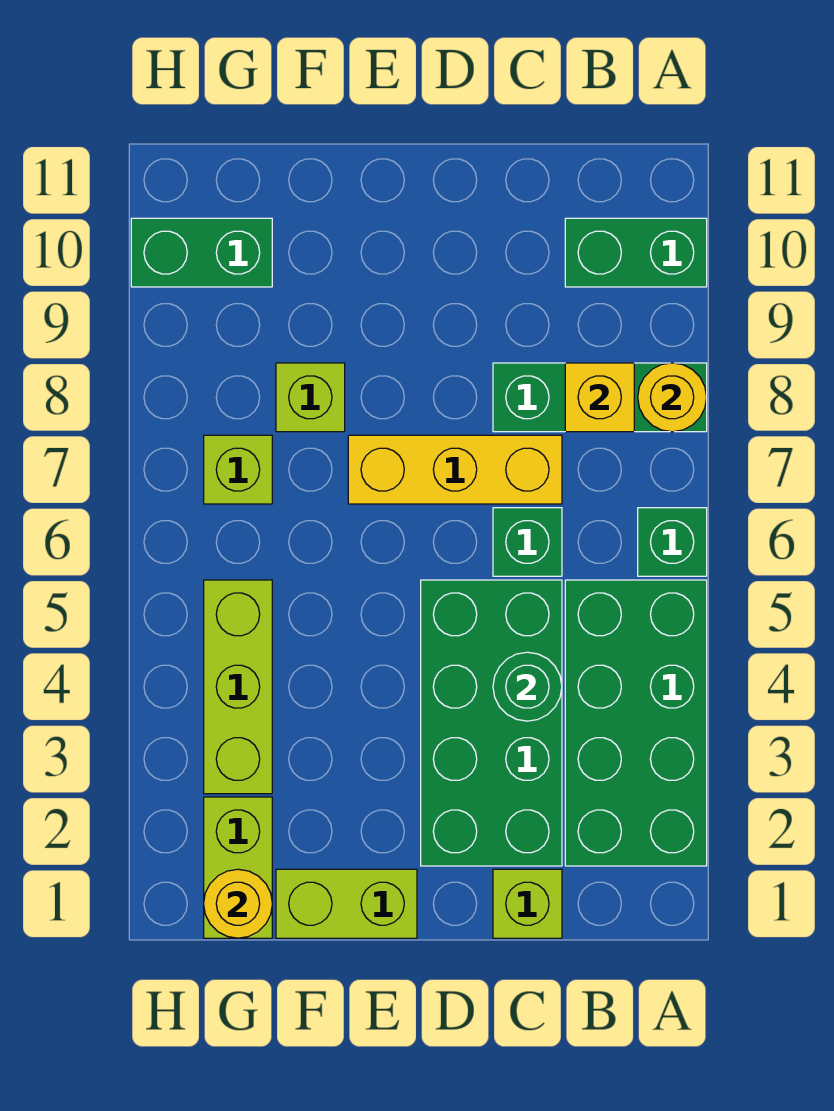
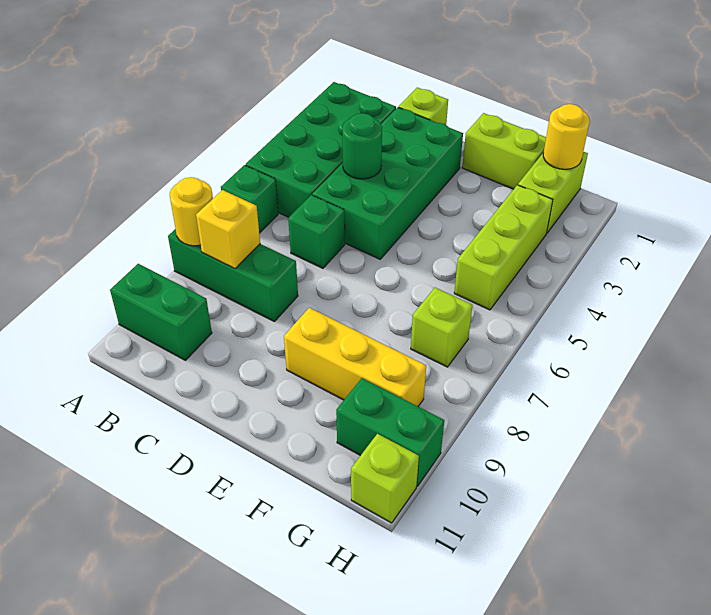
yellow brick C7:E7 level 1 -> yellow brick E9:G9 level 1
lime brick F8 level 1 -> lime brick H11 level 1

